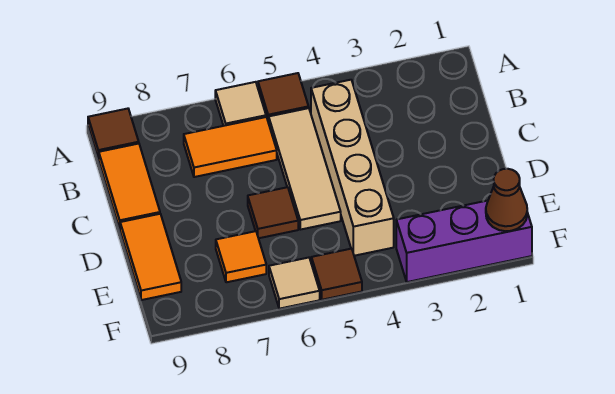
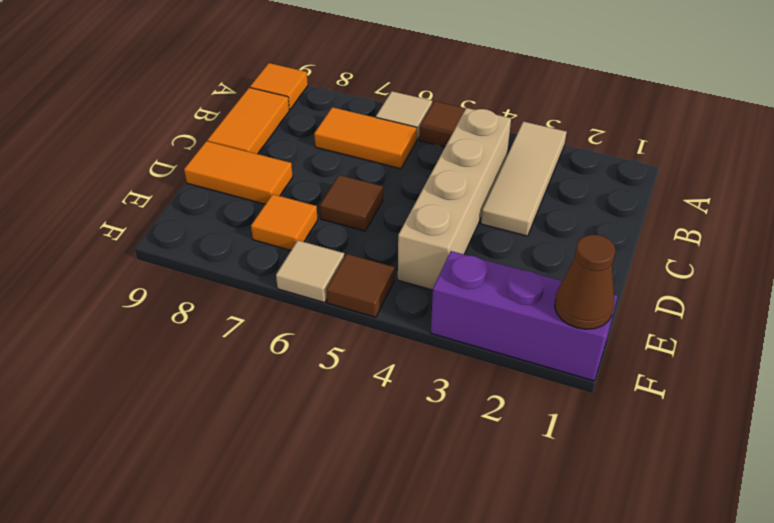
brown tile A9 level 1 -> orange tile A9 level 1
tan tile B5:D5 level 1 -> tan tile A3:C3 level 1
orange tile D9:E9 level 1 -> orange tile D8:D9 level 1

